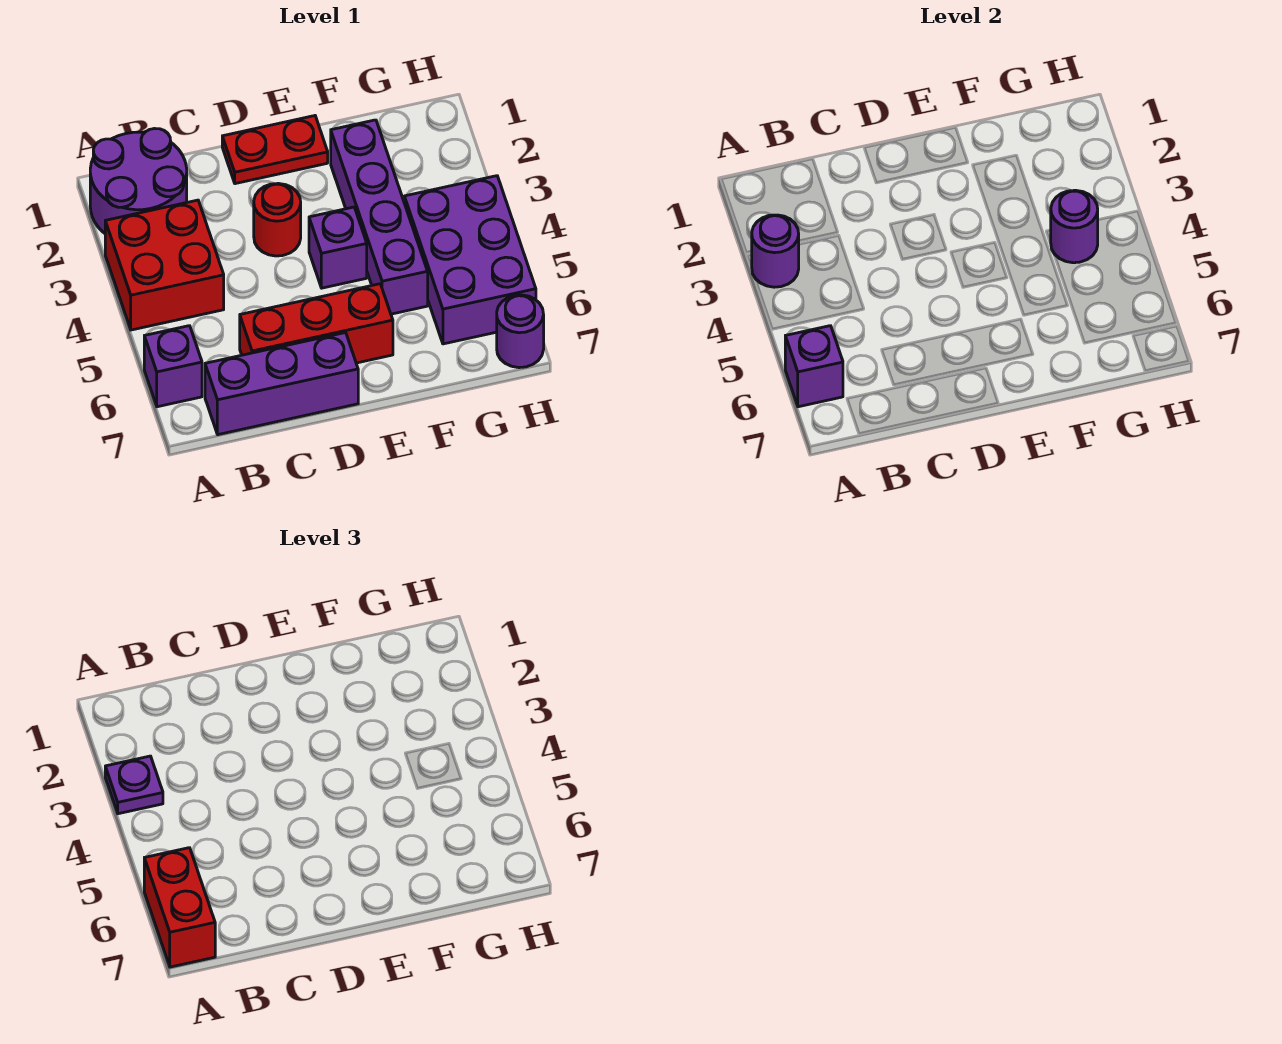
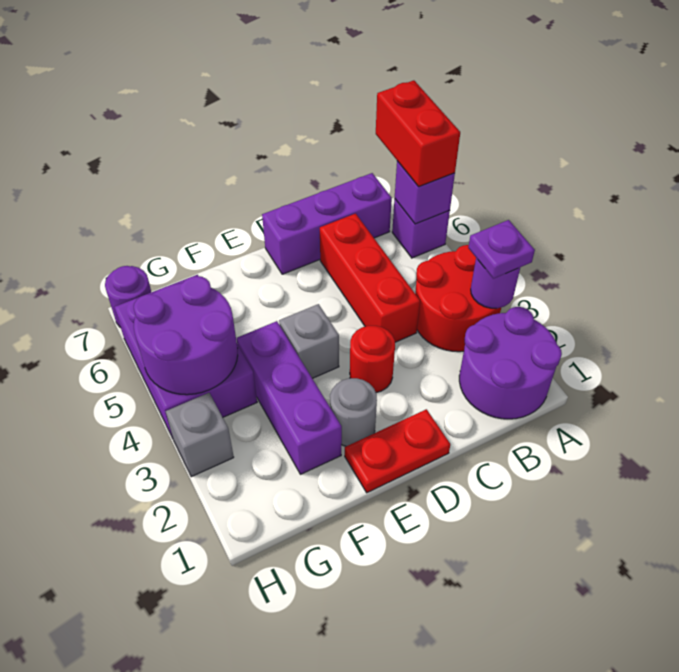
red brick A3:B4 level 1 -> red round brick A3:B4 level 1
red brick C6:E6 level 1 -> red brick C4:C6 level 1
none -> grey round brick E2 level 1
purple brick E4 level 1 -> grey brick E4 level 1
purple brick F2:F5 level 1 -> purple brick F2:F4 level 1
purple round brick G4 level 2 -> purple round brick G4:H5 level 2
none -> grey brick H3 level 1

